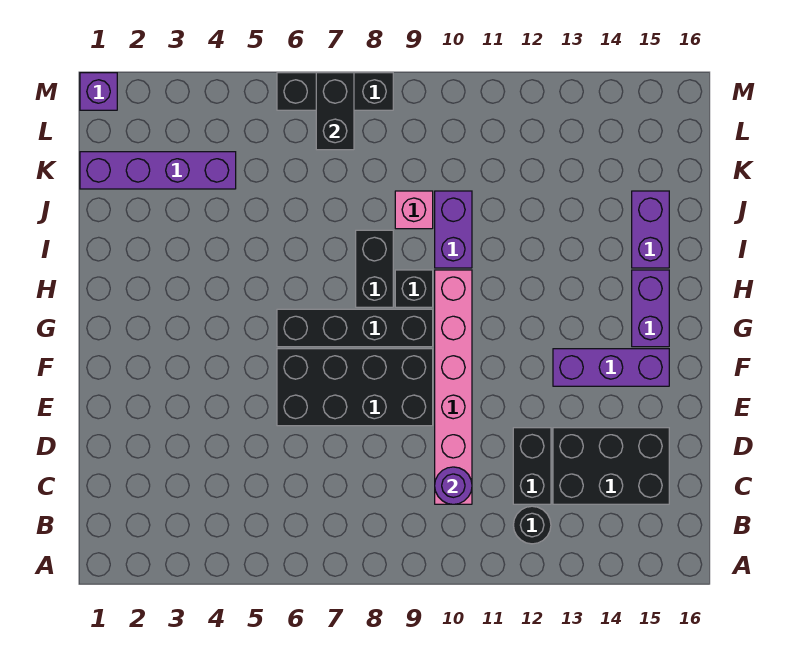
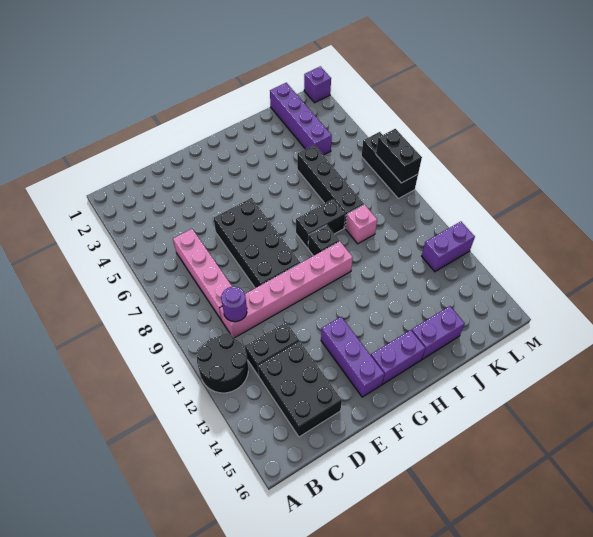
black round brick B12 level 1 -> black round brick A11:B12 level 1
none -> pink brick C6:C9 level 1
black brick G6:G9 level 1 -> black brick J5:J8 level 1
purple brick I10:J10 level 1 -> purple brick L12:M12 level 1
black brick L7:M7 level 2 -> black brick M7:M8 level 2

